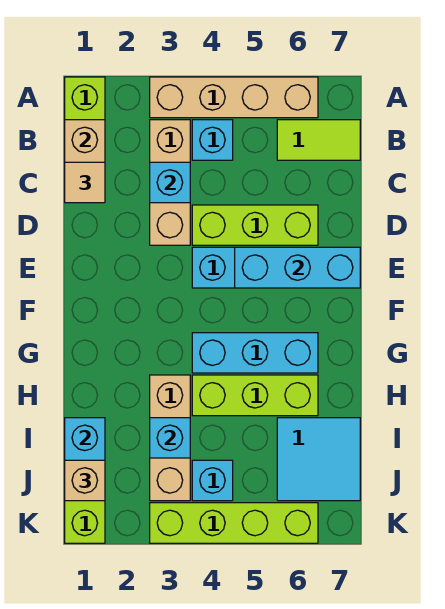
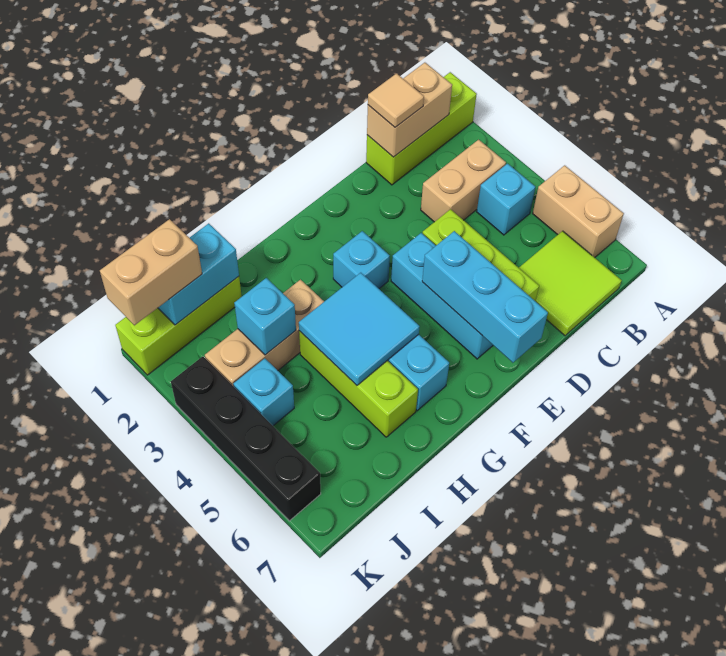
tan brick A3:A6 level 1 -> tan brick A5:A6 level 1
tan brick B3:D3 level 1 -> tan brick B3:C3 level 1
lime tile B6:B7 level 1 -> lime tile B6:C7 level 1
cyan brick C3 level 2 -> cyan brick F3 level 1
cyan tile I6:J7 level 1 -> cyan tile G4:H5 level 2
tan brick J1 level 3 -> tan brick J1:K1 level 3
lime brick K3:K6 level 1 -> black brick K3:K6 level 1

